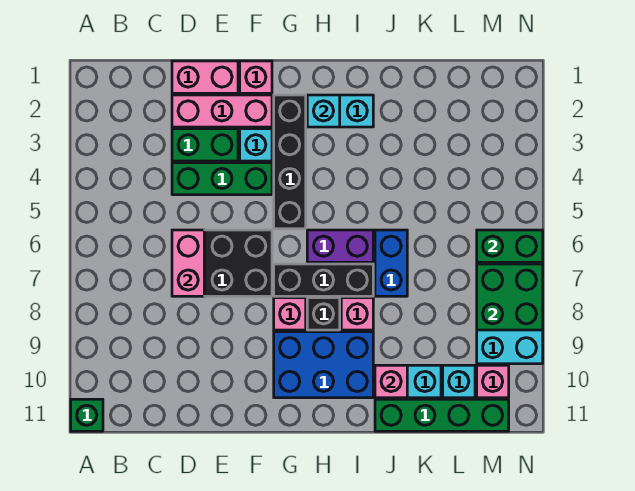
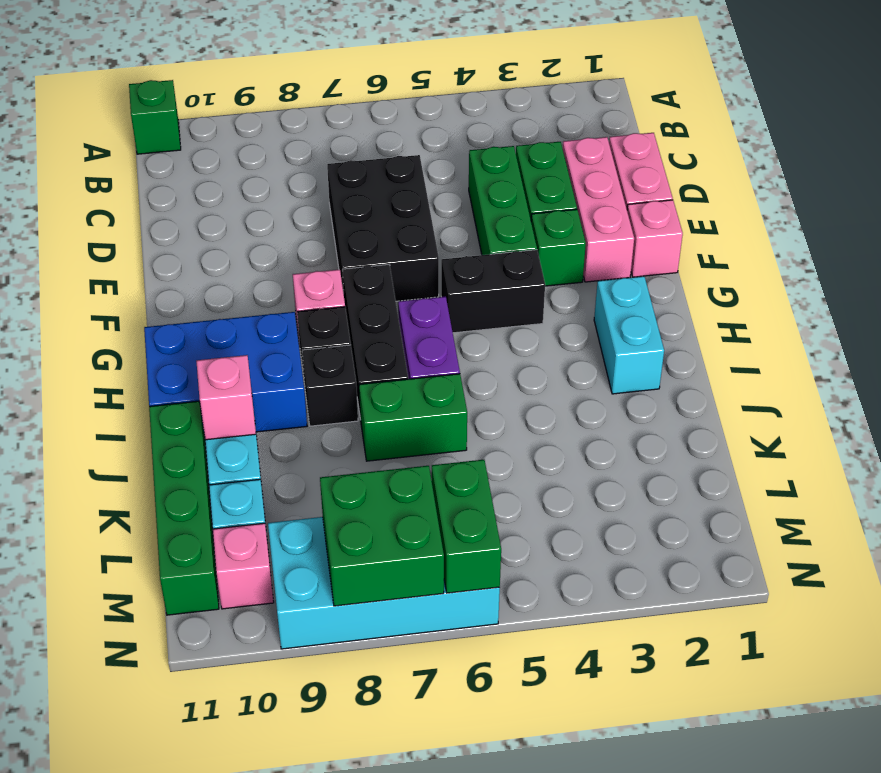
pink brick D6:D7 level 2 -> none
cyan brick F3 level 1 -> green brick F3 level 1
black brick G2:G5 level 1 -> black brick G4:G5 level 1
blue brick G9:I10 level 1 -> blue brick H9:I11 level 1
cyan brick H2 level 2 -> none
pink brick I8 level 1 -> black brick I8 level 1
blue brick J6:J7 level 1 -> green brick J6:J7 level 1

